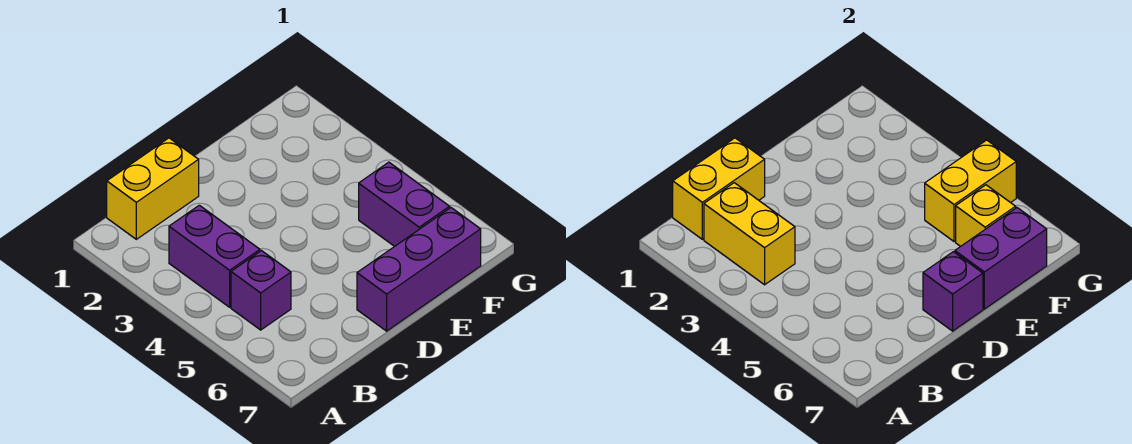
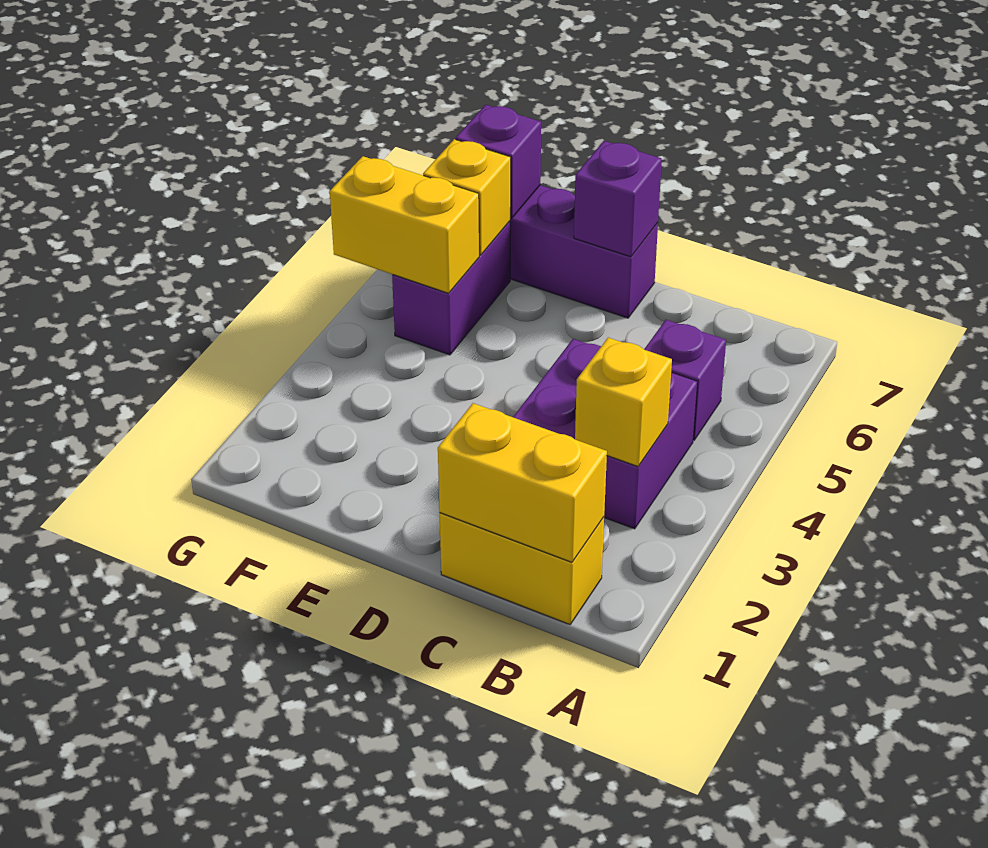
yellow brick B2:B3 level 2 -> yellow brick B3 level 2
purple brick B3:B4 level 1 -> purple brick B3:C4 level 1
purple brick E7:F7 level 2 -> purple brick F7 level 2

